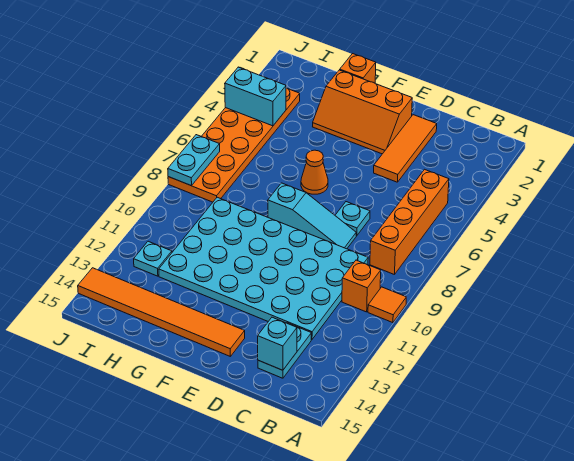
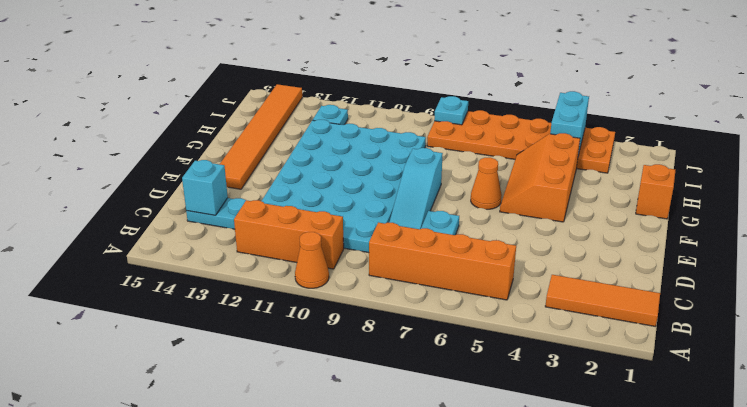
orange tile A10 level 1 -> orange cone A10 level 1
orange brick B10 level 1 -> orange brick B10:B12 level 1
orange tile D2:D4 level 1 -> orange tile B1:B3 level 1
orange slope E2:G3 level 1 top 2 -> orange slope F4:H5 level 1 top 4
cyan plate J7:J8 level 2 -> cyan plate J8 level 2

